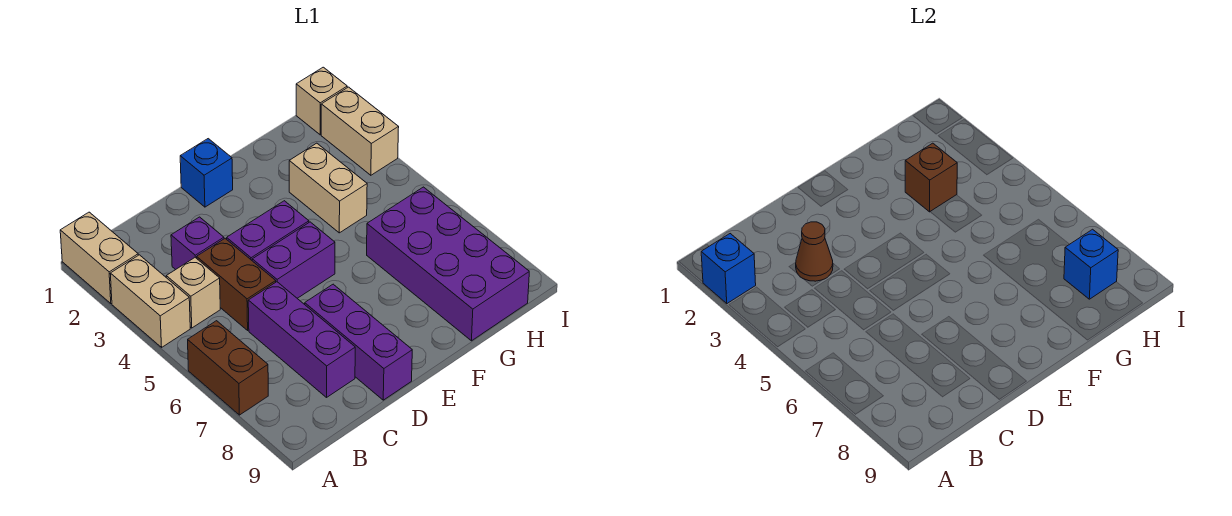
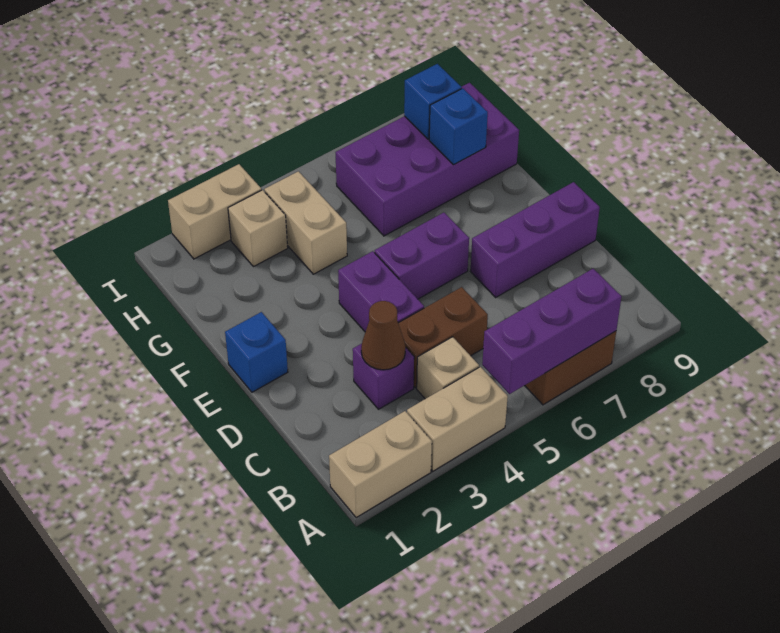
blue brick A2 level 2 -> blue brick G8 level 2
purple brick C6:C8 level 1 -> purple brick A5:A7 level 2
purple brick D5:E5 level 1 -> purple brick E5:E6 level 1
tan brick G3:G4 level 1 -> tan brick G4:H4 level 1
brown brick G3 level 2 -> none
tan brick I1 level 1 -> tan brick H3 level 1

